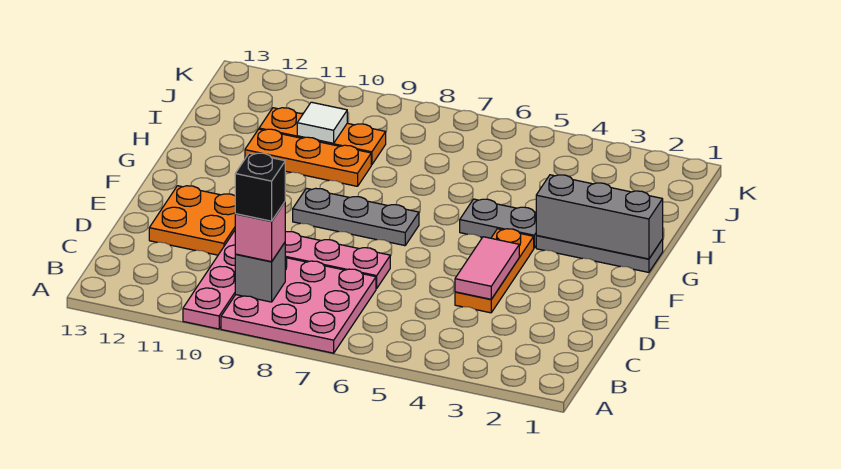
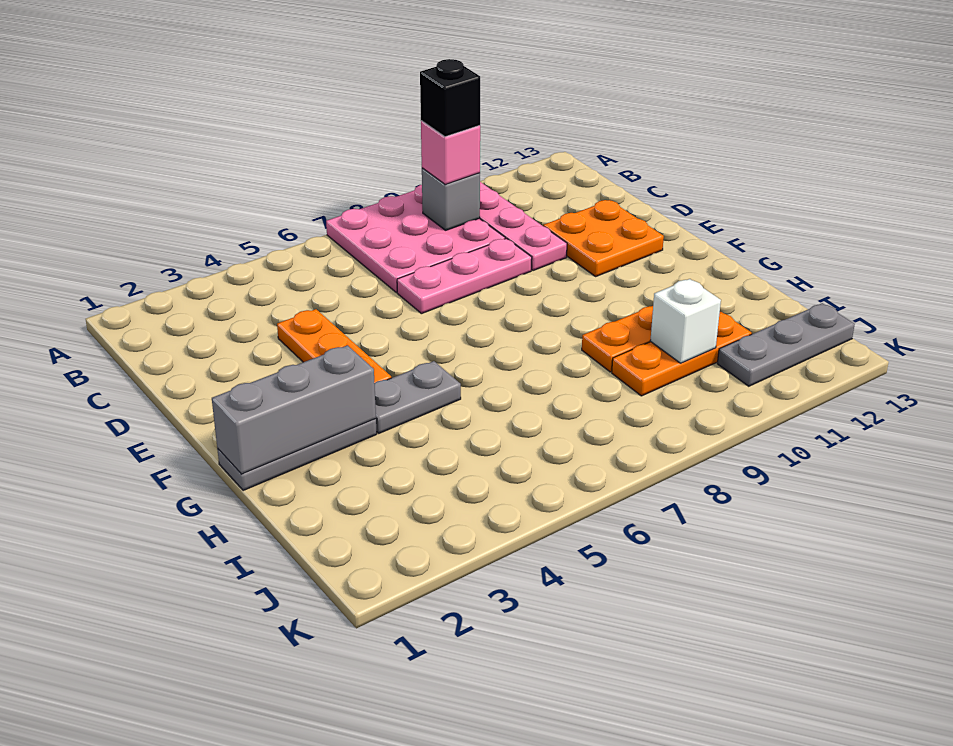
pink tile D4:E4 level 2 -> none
grey plate F7:F9 level 1 -> grey plate J11:J13 level 1
white tile I10 level 2 -> white brick I10 level 2

